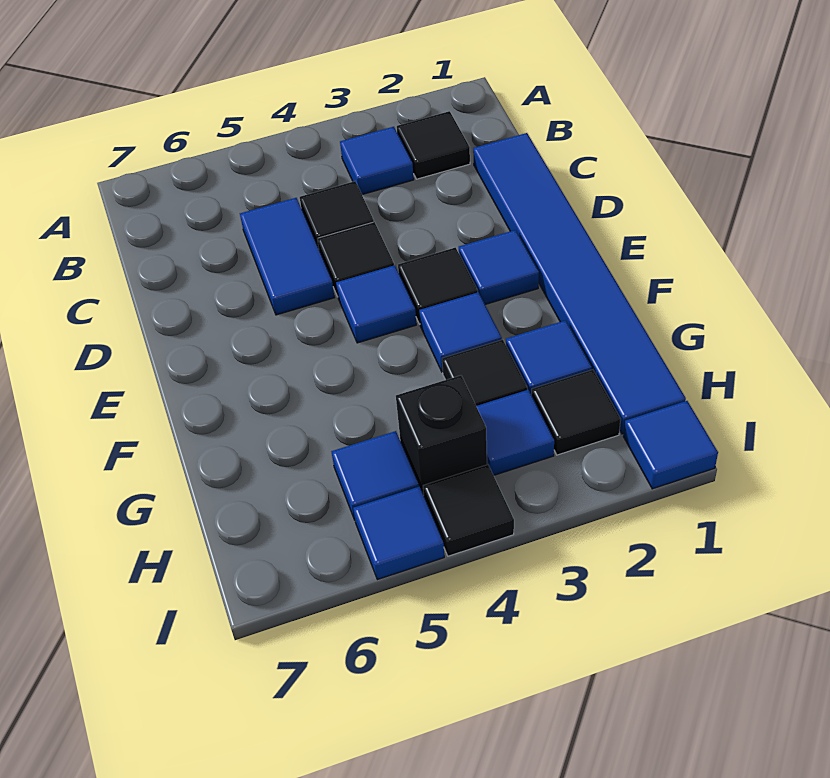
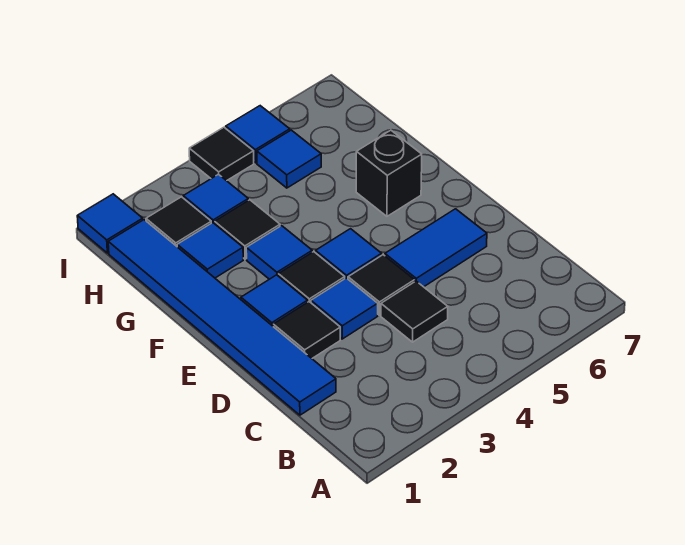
black tile B2 level 1 -> black tile D2 level 1
blue tile B3 level 1 -> blue tile D3 level 1
blue tile C5:D5 level 1 -> blue tile D5:D6 level 1
black brick H4 level 1 -> black brick F6 level 1

